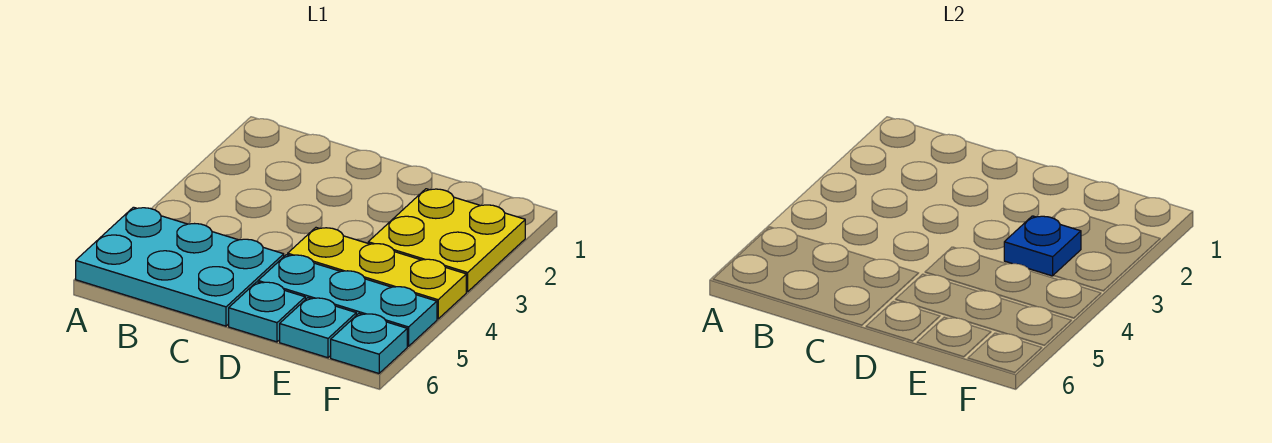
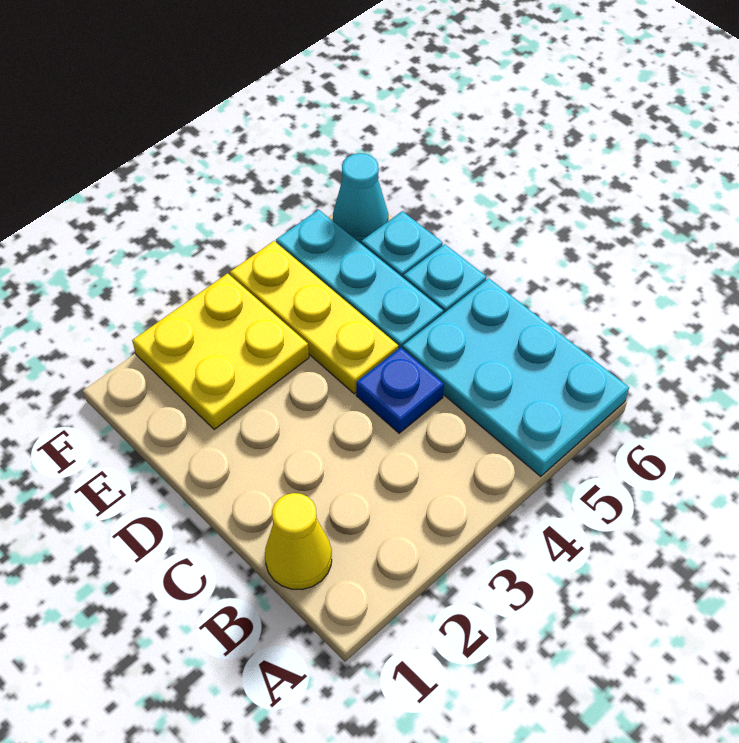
none -> yellow cone B1 level 1
blue plate E3 level 2 -> blue plate C4 level 1
cyan plate F6 level 1 -> cyan cone F6 level 1

